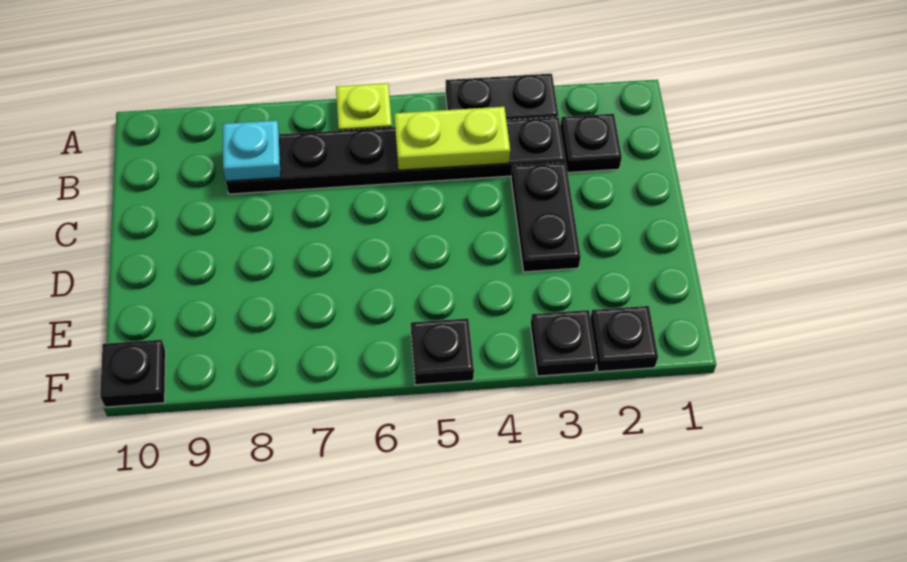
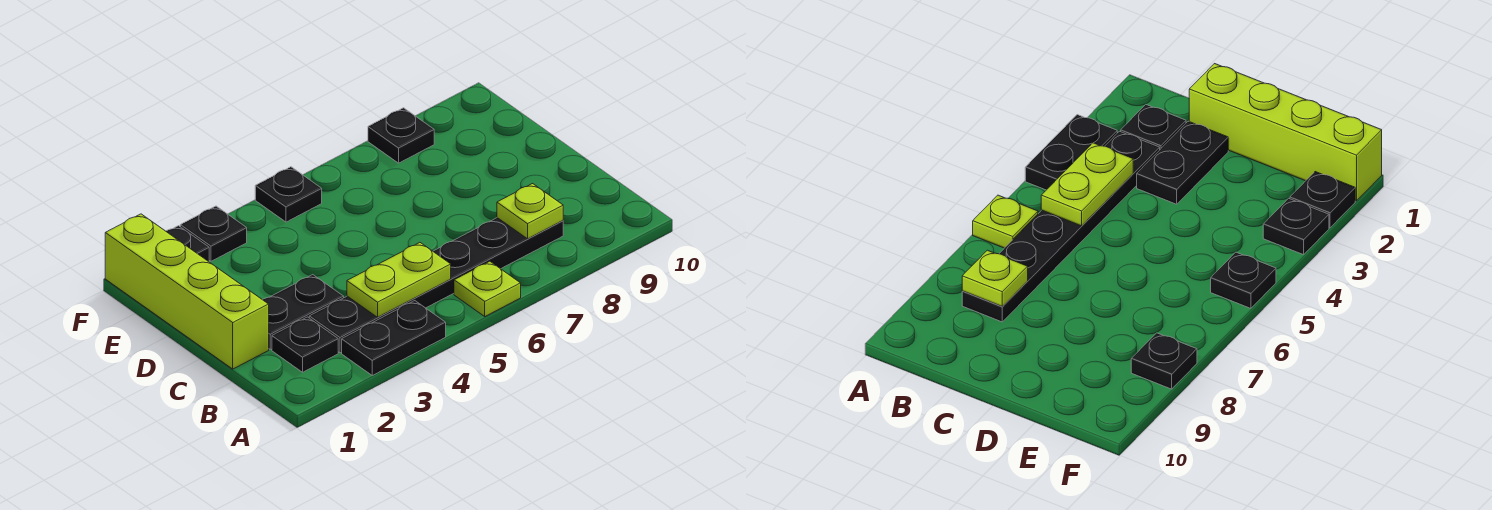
cyan plate B8 level 2 -> lime plate B8 level 2
none -> lime brick C1:F1 level 1
black plate C3:D3 level 1 -> black plate C2:C3 level 1
black plate F10 level 1 -> black plate F8 level 1

